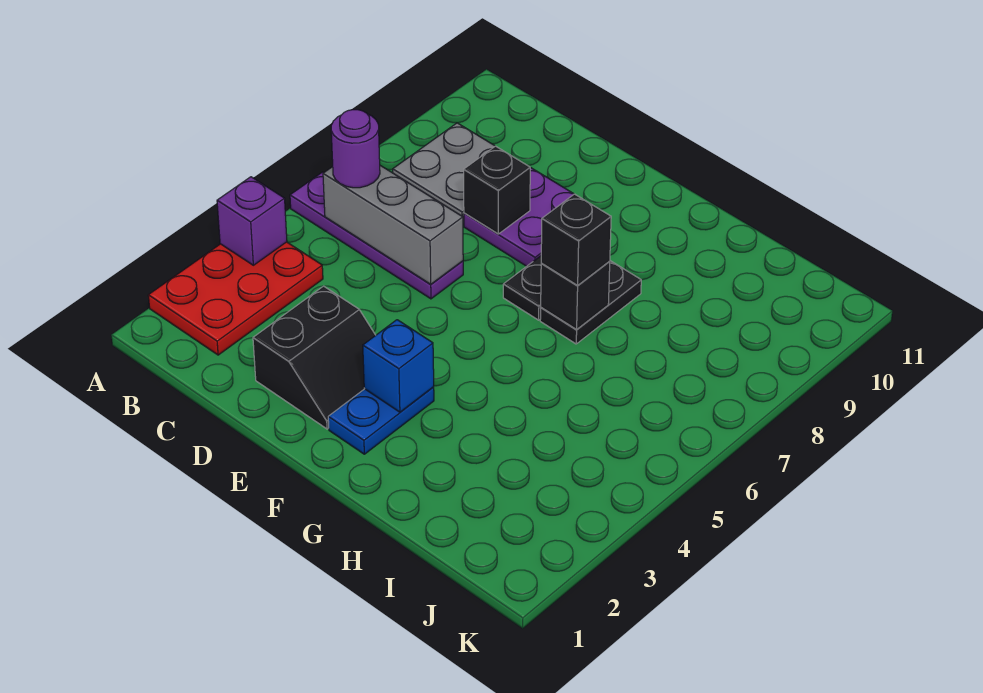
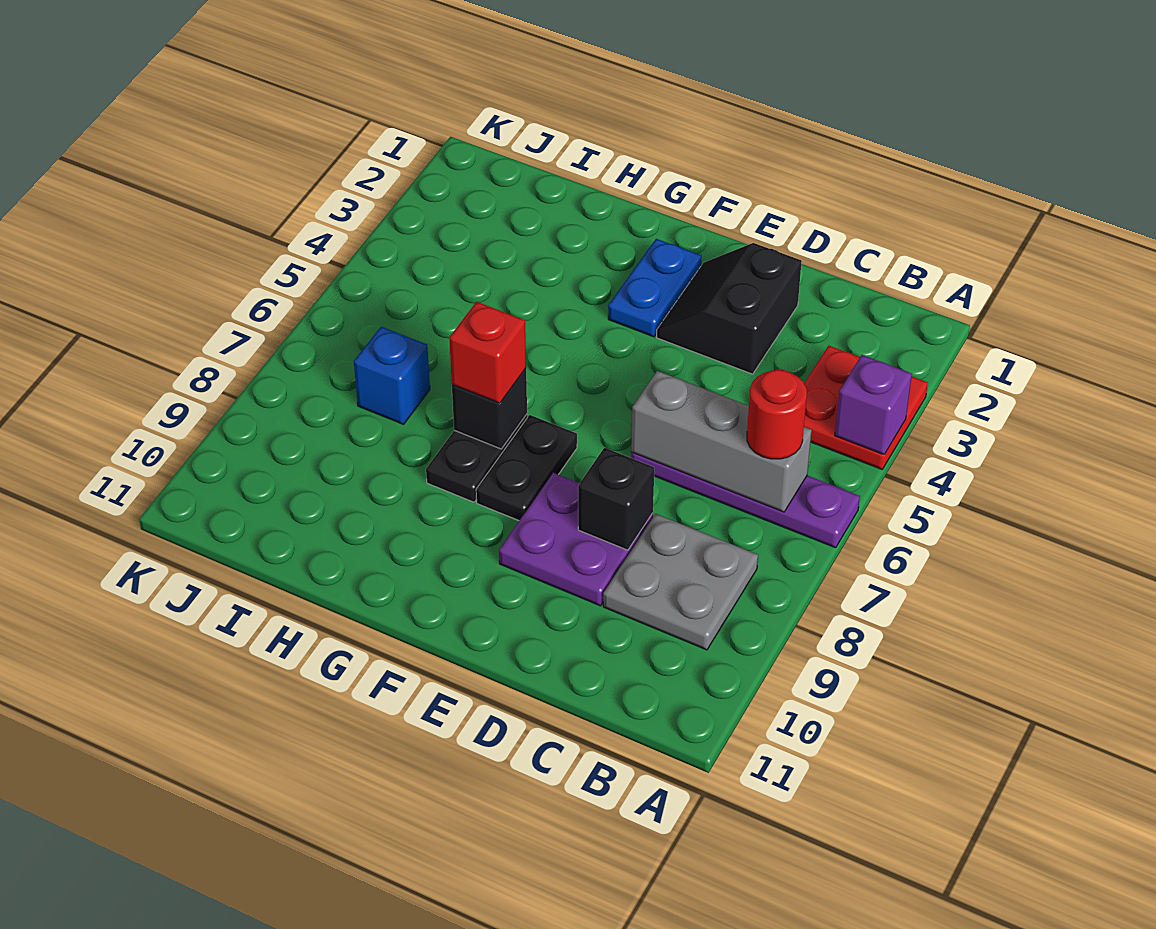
red plate A2:B4 level 1 -> red plate A3:B4 level 1
purple round brick B6 level 3 -> red round brick B6 level 3
blue brick F3 level 2 -> blue brick I7 level 1
black brick G7 level 3 -> red brick G7 level 3

